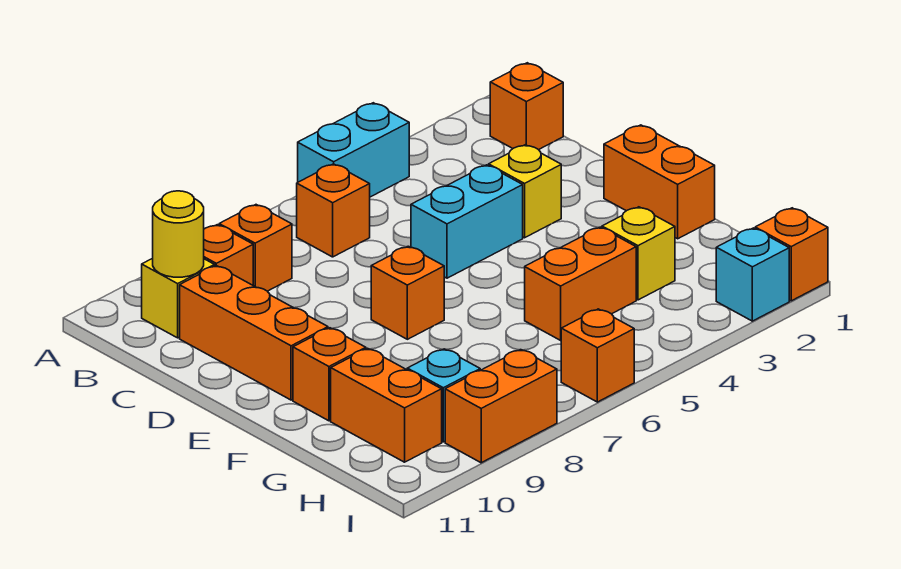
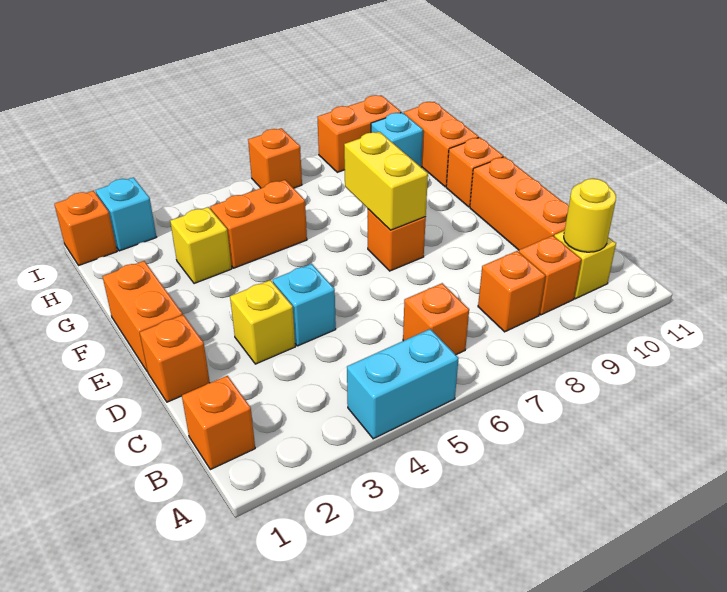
none -> orange brick D1 level 1
cyan brick D4:D5 level 1 -> cyan brick D4 level 1
none -> yellow brick E7:F7 level 2

